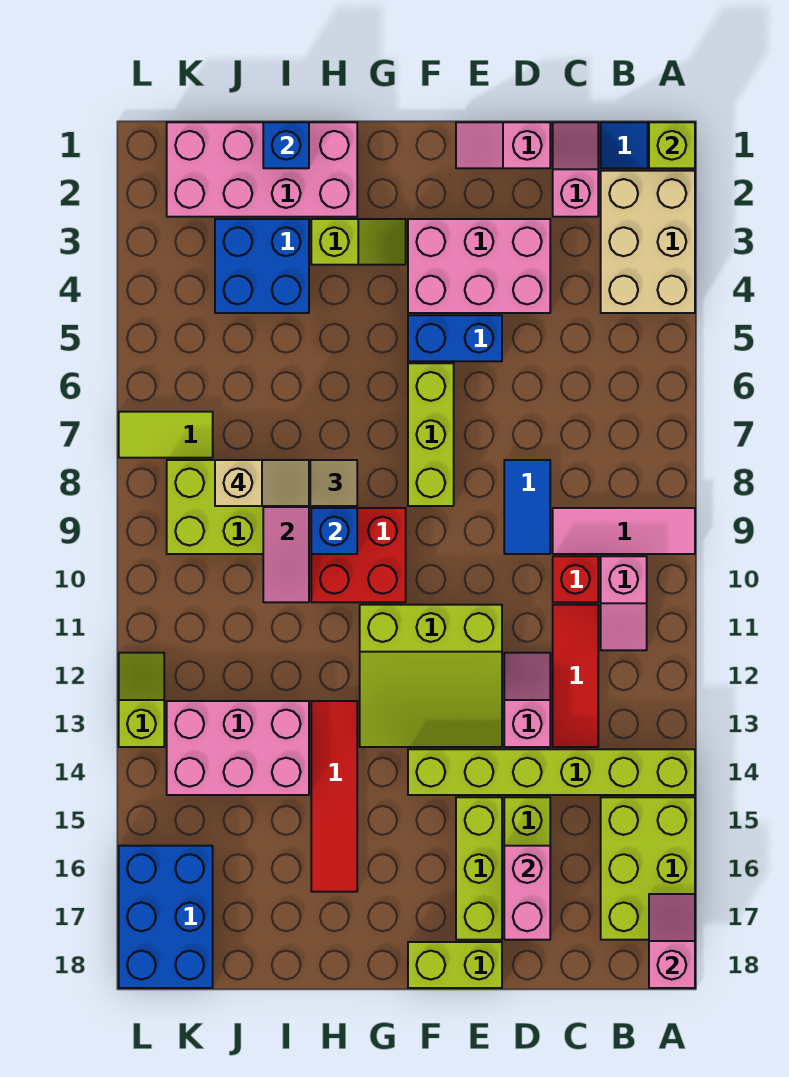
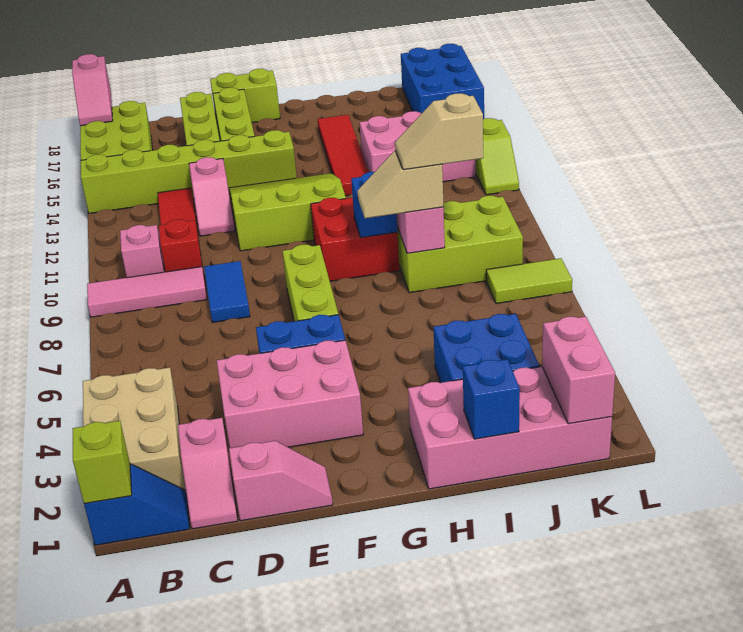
pink brick D16:D17 level 2 -> pink brick K1:K2 level 2
lime slope G3:H3 level 1 top H -> none

